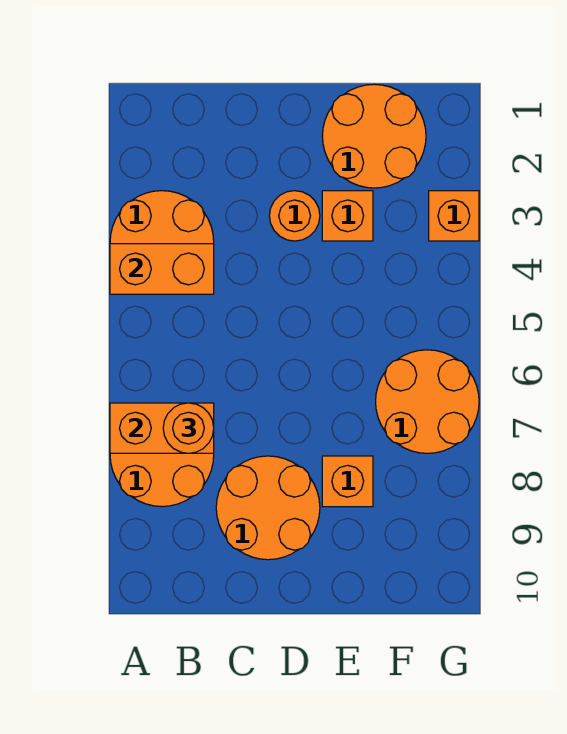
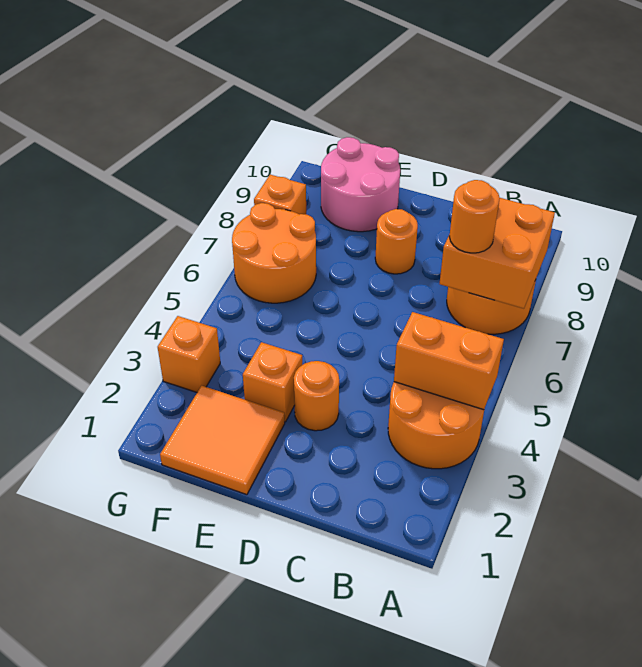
orange brick A7:B7 level 2 -> orange brick A7:B8 level 2
orange round brick C8:D9 level 1 -> orange round brick D8 level 1
orange round brick E1:F2 level 1 -> orange tile E1:F2 level 1
orange brick E8 level 1 -> orange brick G8 level 1
none -> pink round brick E9:F10 level 1

